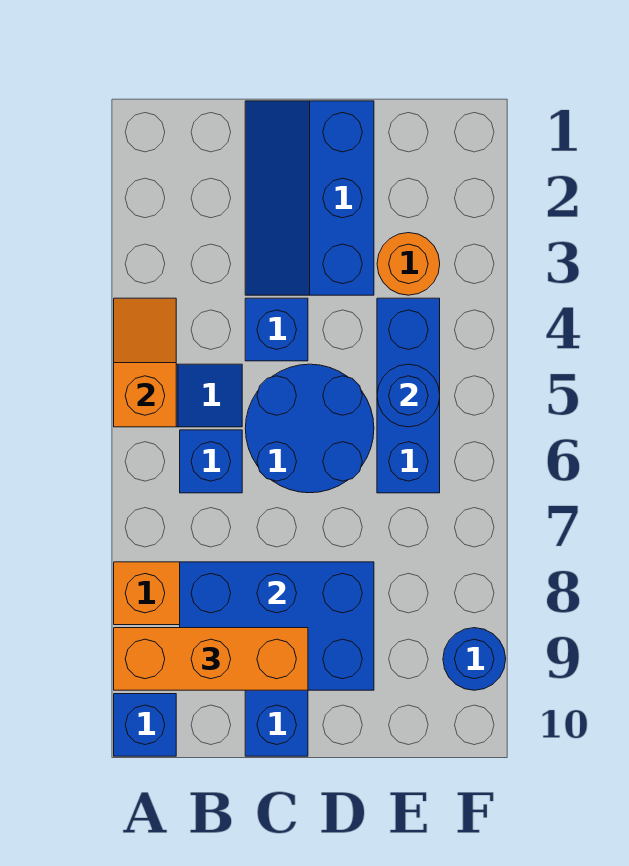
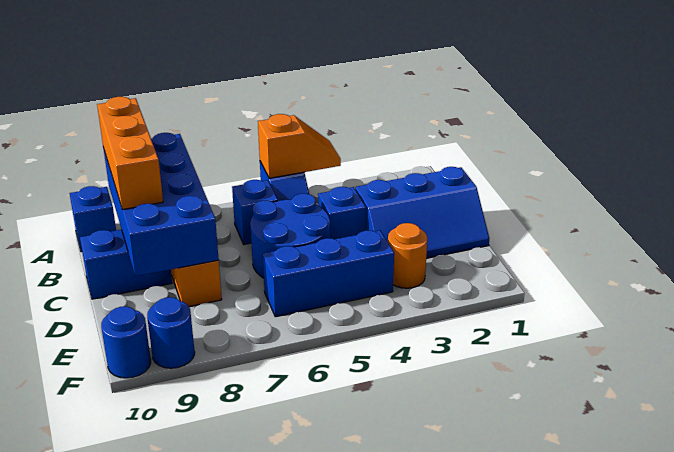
blue brick B8:D9 level 2 -> blue brick A8:D9 level 2
blue slope C1:D3 level 1 top D -> blue slope C1:D3 level 1 top C
blue round brick E5 level 2 -> blue round brick F10 level 1

